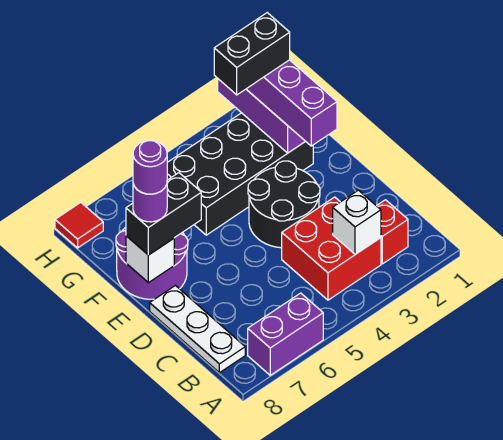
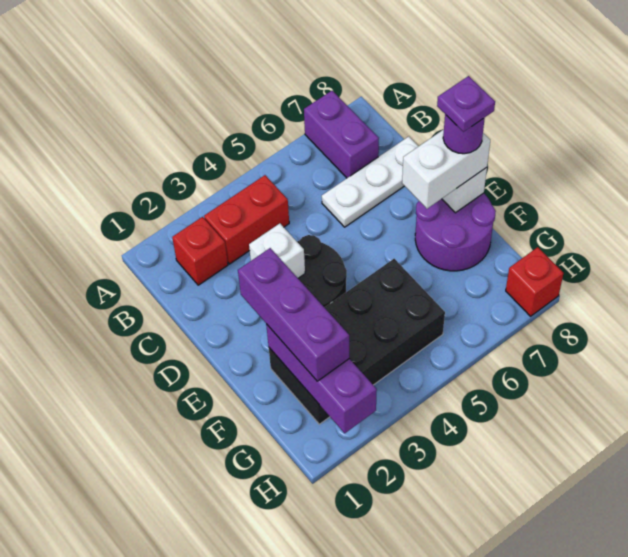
purple brick A6:A7 level 1 -> purple brick A7:B7 level 1
red brick B3:C4 level 1 -> red brick B3:B4 level 1
white brick B3 level 2 -> white brick D3 level 2
white plate B8:D8 level 1 -> white plate C6:C8 level 1
black brick E7:E8 level 3 -> white brick E7:E8 level 3
purple round brick E8 level 5 -> purple plate E8 level 5
black brick G2:G3 level 4 -> none
red tile H8 level 1 -> red brick H8 level 1

